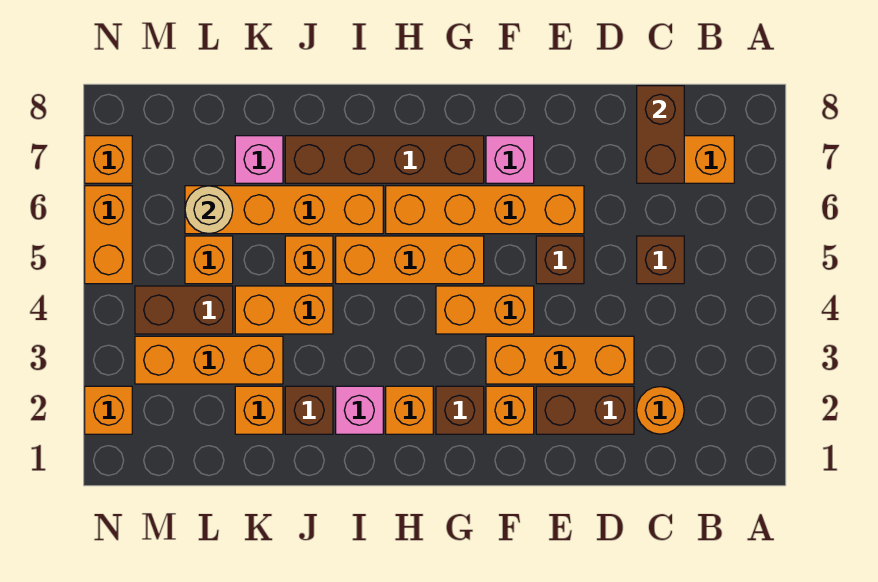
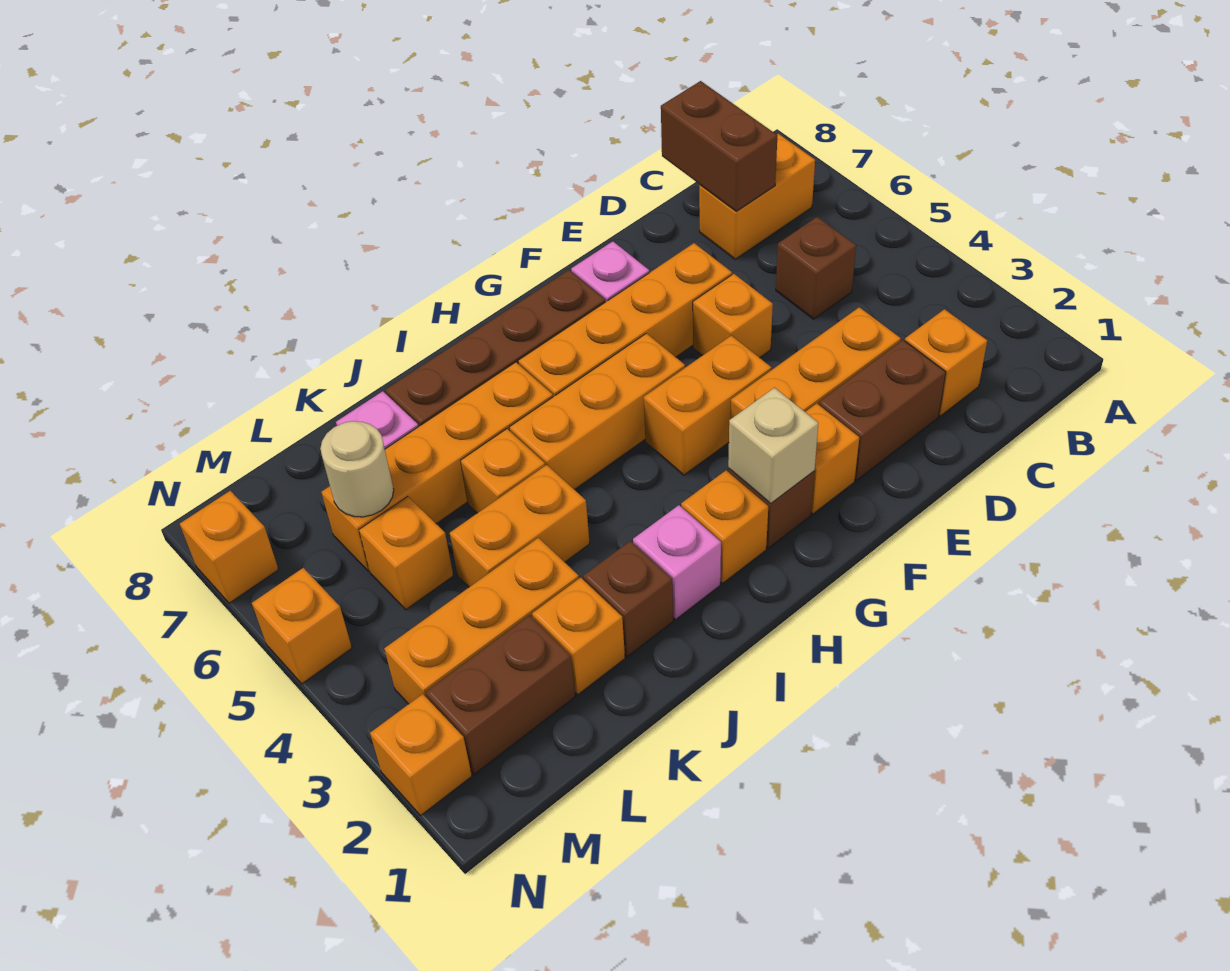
orange round brick C2 level 1 -> orange brick C2 level 1
brown brick E5 level 1 -> orange brick E5 level 1
none -> tan brick G2 level 2
brown brick L4:M4 level 1 -> brown brick L2:M2 level 1
orange brick N5:N6 level 1 -> orange brick N5 level 1

